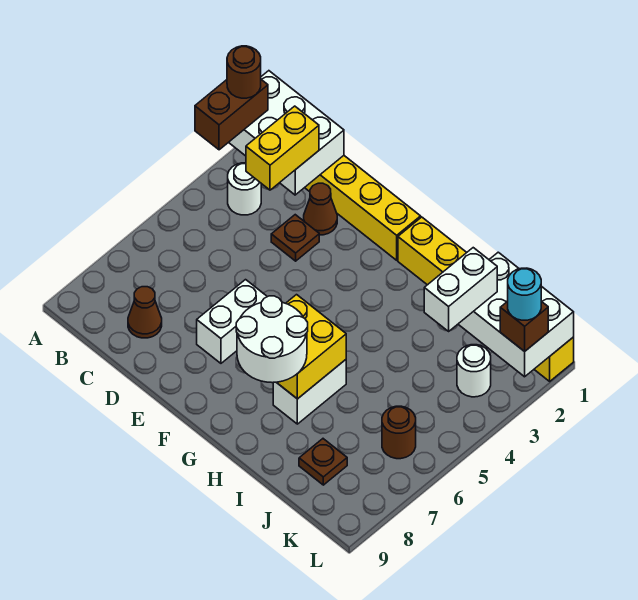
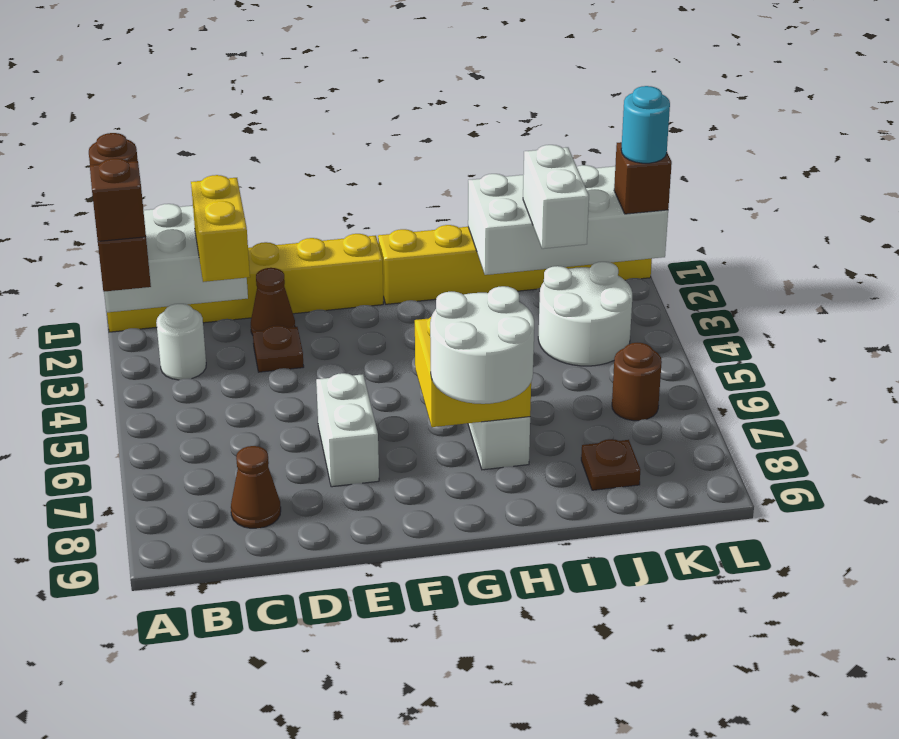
none -> brown brick A3 level 4
white brick J1:L2 level 2 -> white brick I1:L2 level 2
white round brick K3 level 1 -> white round brick J3:K4 level 1

